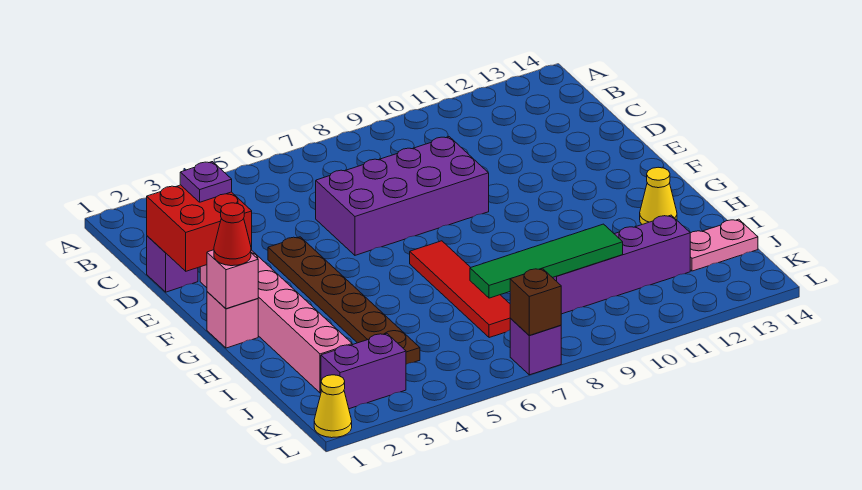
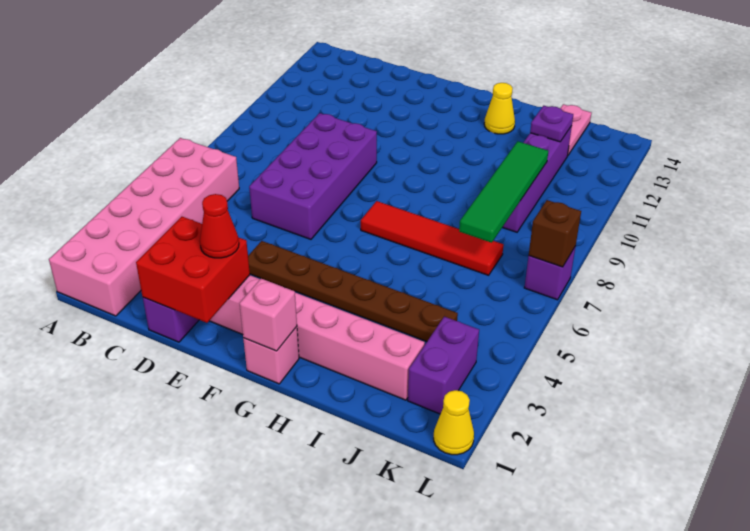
none -> pink brick A1:B6 level 1
purple plate D2 level 3 -> purple plate J12 level 2
red cone G1 level 3 -> red cone E2 level 3

